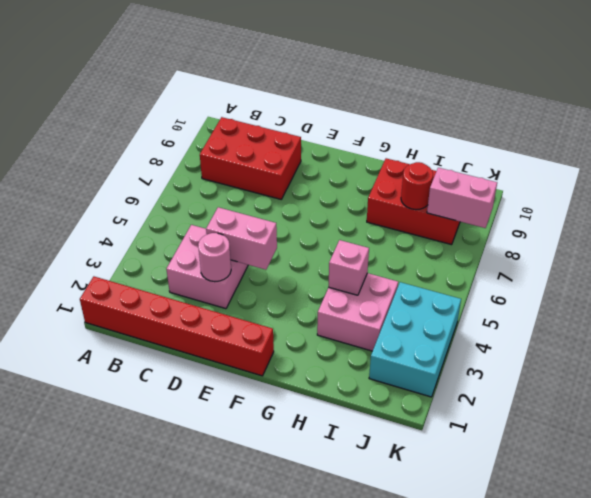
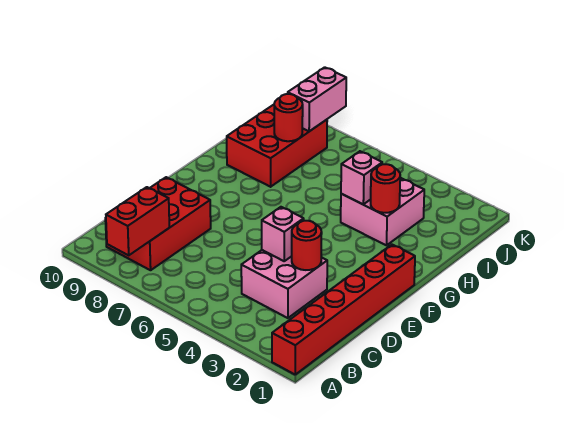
none -> red brick A8:B8 level 2
pink round brick D3 level 2 -> red round brick D3 level 2
pink brick D4:E4 level 2 -> pink brick D4 level 2
none -> red round brick H3 level 2
cyan brick J2:K4 level 1 -> none

